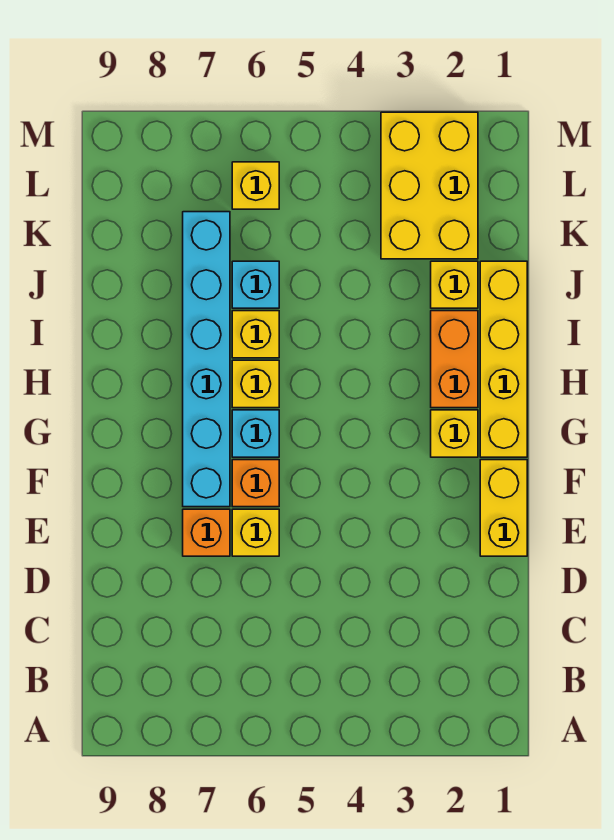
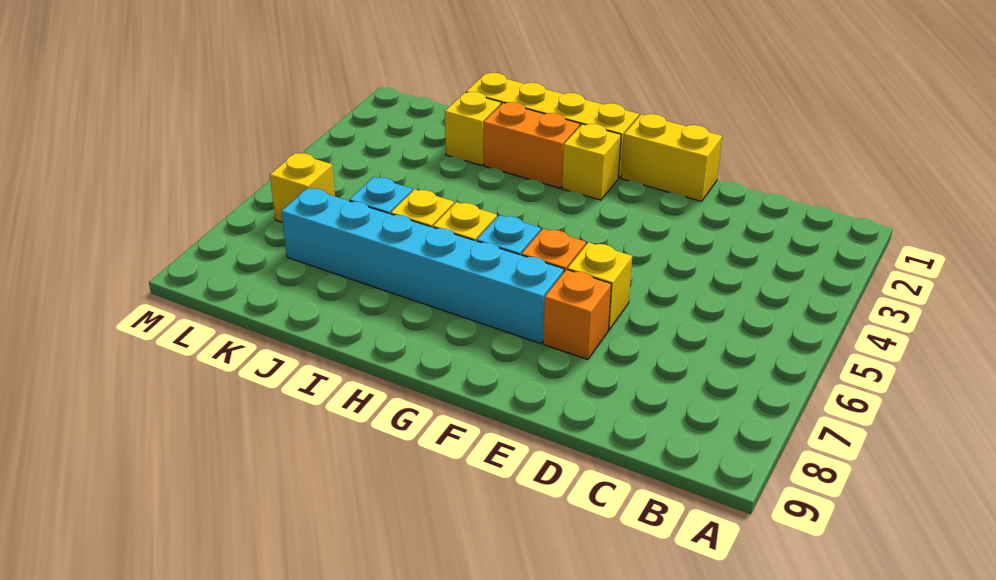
yellow brick K2:M3 level 1 -> none

